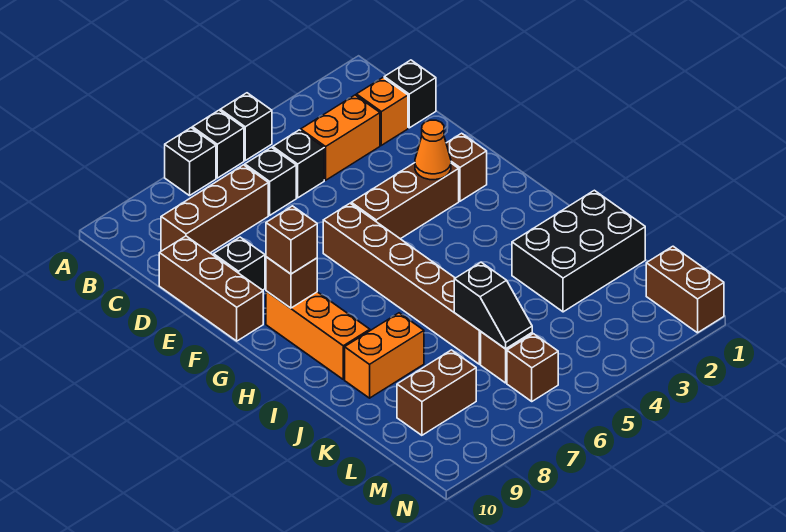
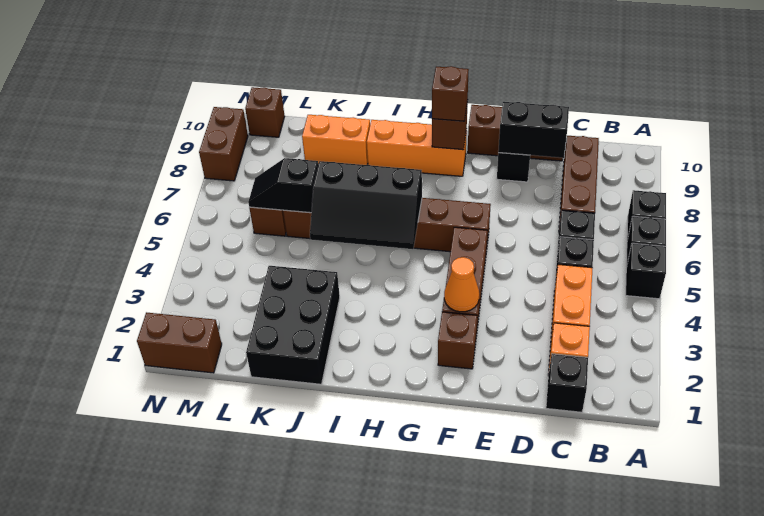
none -> black brick D9:E9 level 2
none -> black slope H5:J6 level 2 top 6
orange brick J8:J9 level 1 -> orange brick J9:K9 level 1
brown brick L8:L9 level 1 -> brown brick N8:N9 level 1
brown brick M6 level 1 -> brown brick M10 level 1

